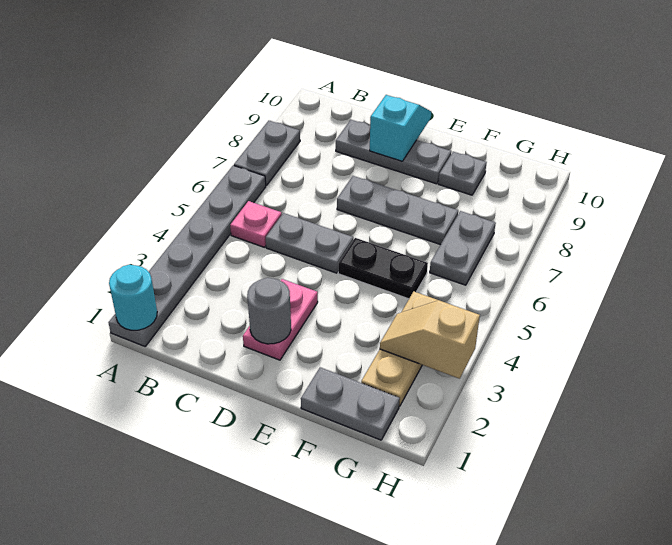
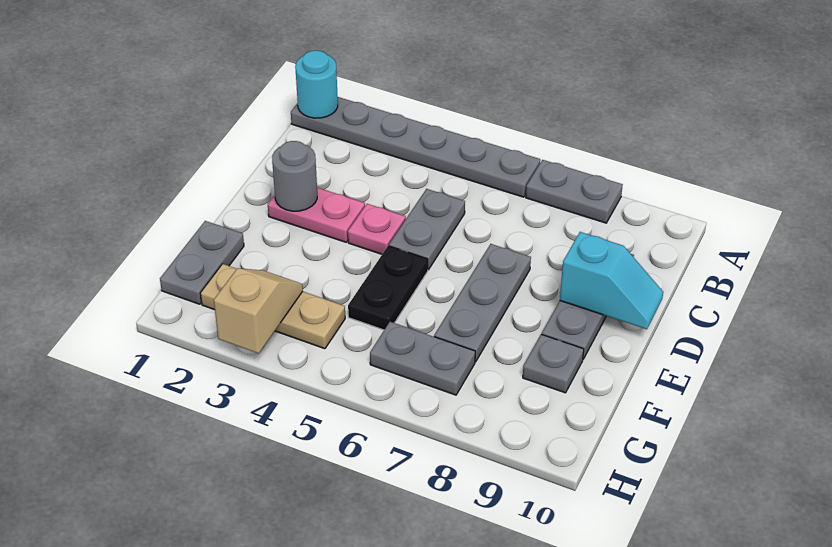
pink plate B5 level 1 -> pink plate D4 level 1

